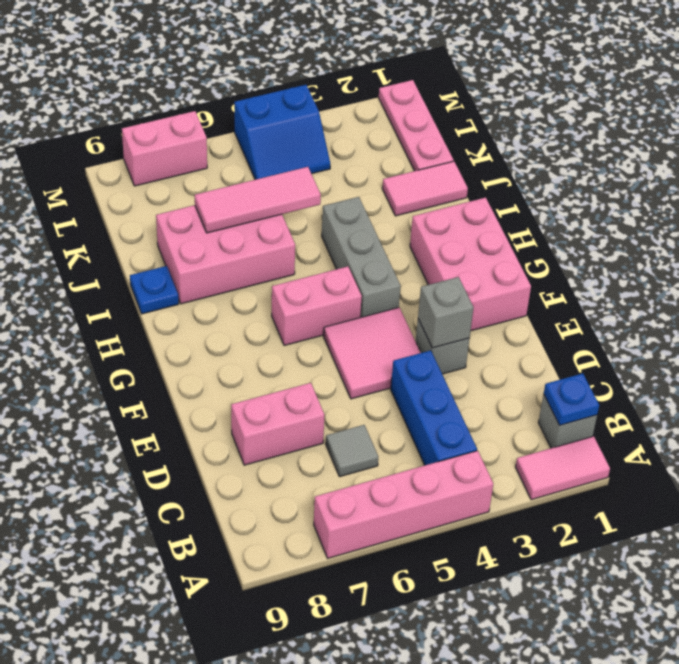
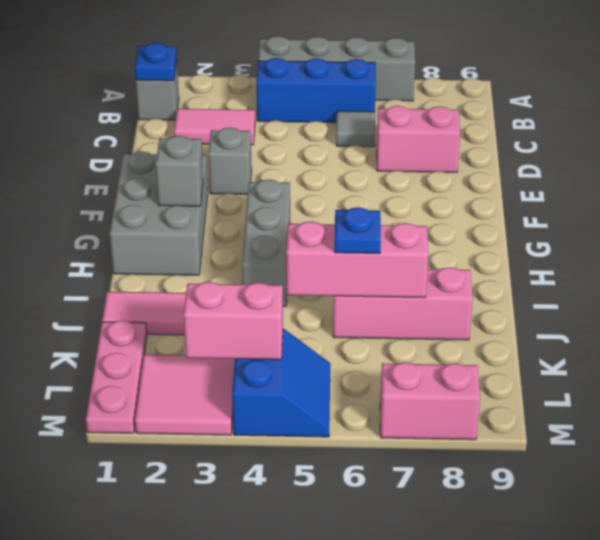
pink tile A1:A2 level 1 -> pink tile C2:C3 level 1
pink brick A4:A7 level 1 -> grey brick A4:A7 level 1
blue brick B4:D4 level 1 -> blue brick B4:B6 level 1
grey brick E3 level 2 -> grey brick G2 level 2
pink tile E4:F5 level 1 -> pink tile L2:M3 level 1
pink brick F1:H2 level 1 -> grey brick F1:H2 level 1
pink brick G5:G6 level 1 -> pink brick L3:L4 level 2
pink brick I6:J8 level 1 -> pink brick J6:J8 level 1
blue plate I9 level 1 -> blue plate J6 level 3
pink tile J5:J7 level 2 -> pink brick J5:J7 level 2
blue slope L4:M5 level 1 top M -> blue slope L4:M5 level 1 top 4

